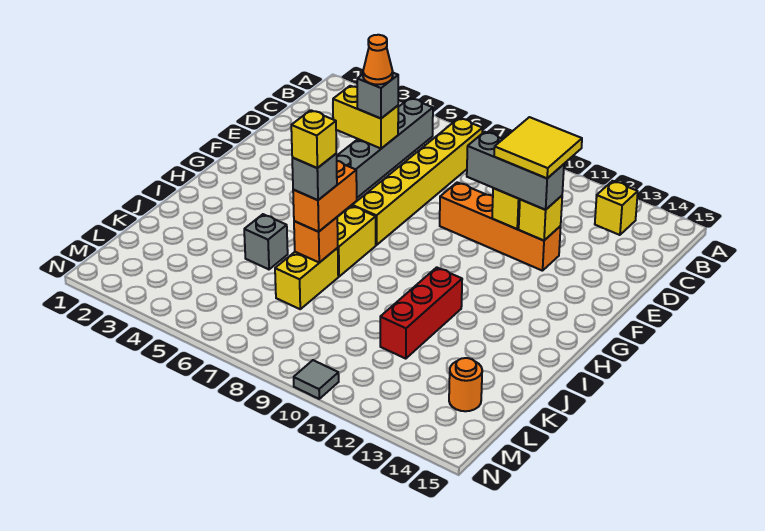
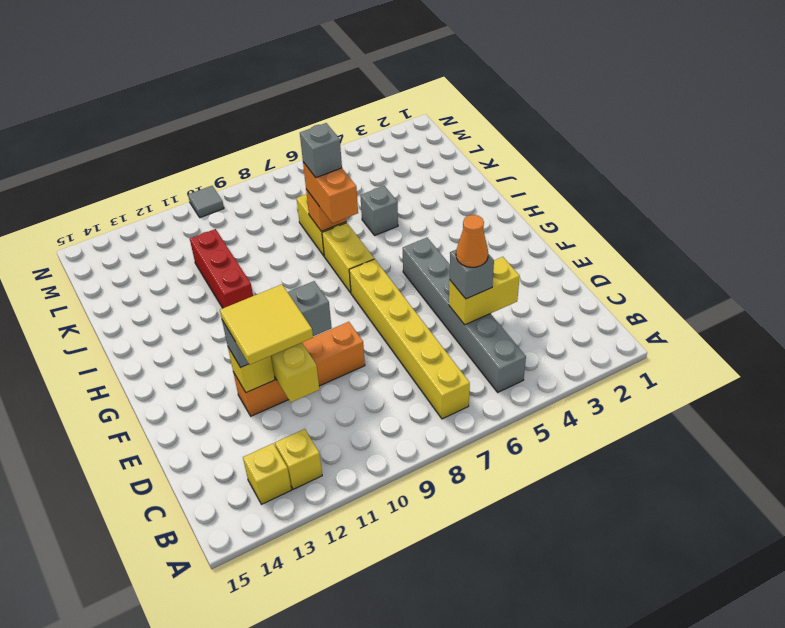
yellow brick J7 level 5 -> yellow brick B12 level 1
orange round brick L14 level 1 -> none

